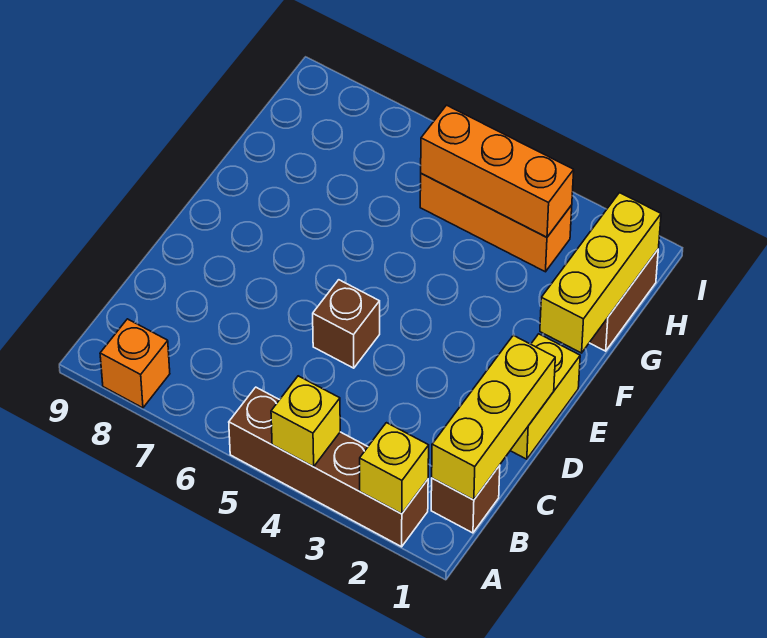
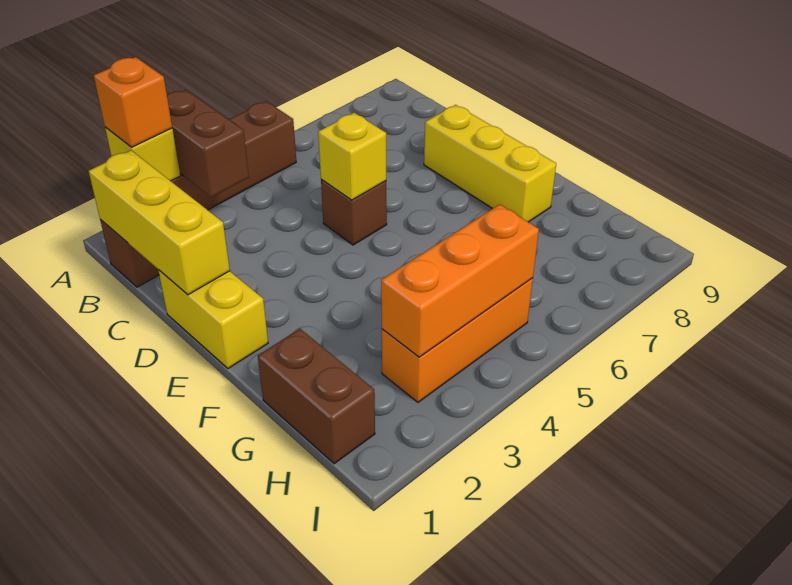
none -> brown brick A3:B3 level 2
yellow brick A4 level 2 -> yellow brick D5 level 2
orange brick A8 level 1 -> orange brick A2 level 3
yellow brick F1:H1 level 2 -> yellow brick D8:F8 level 1

